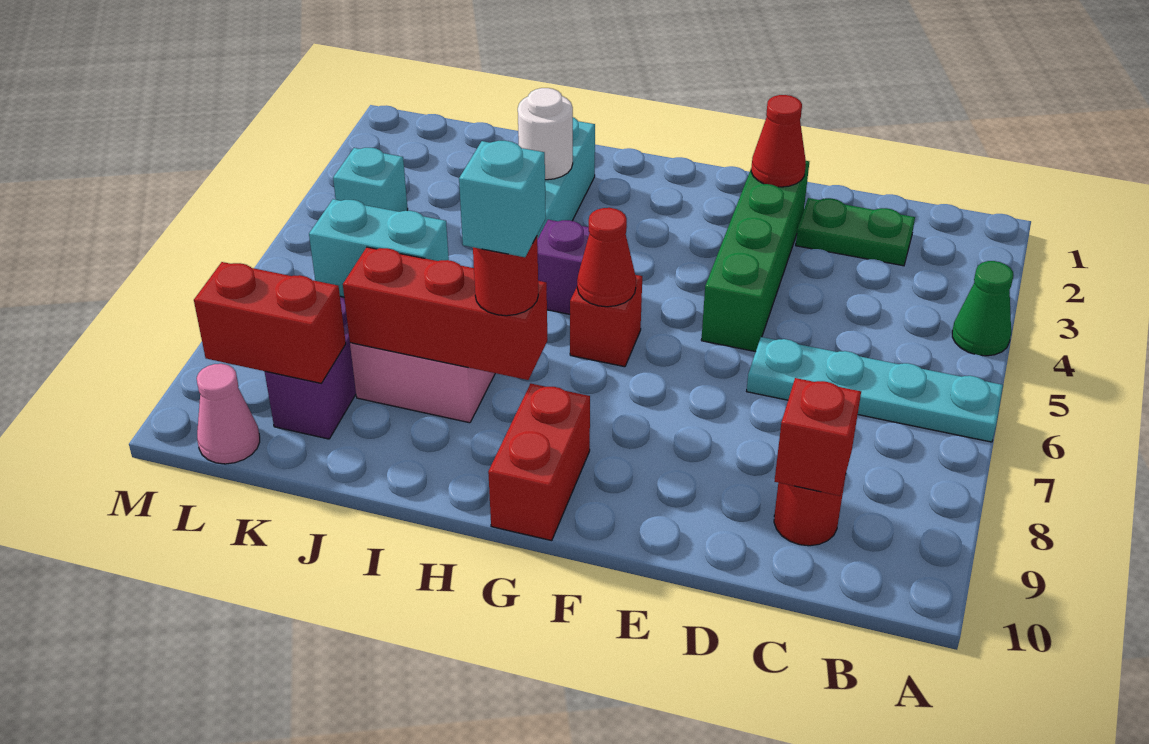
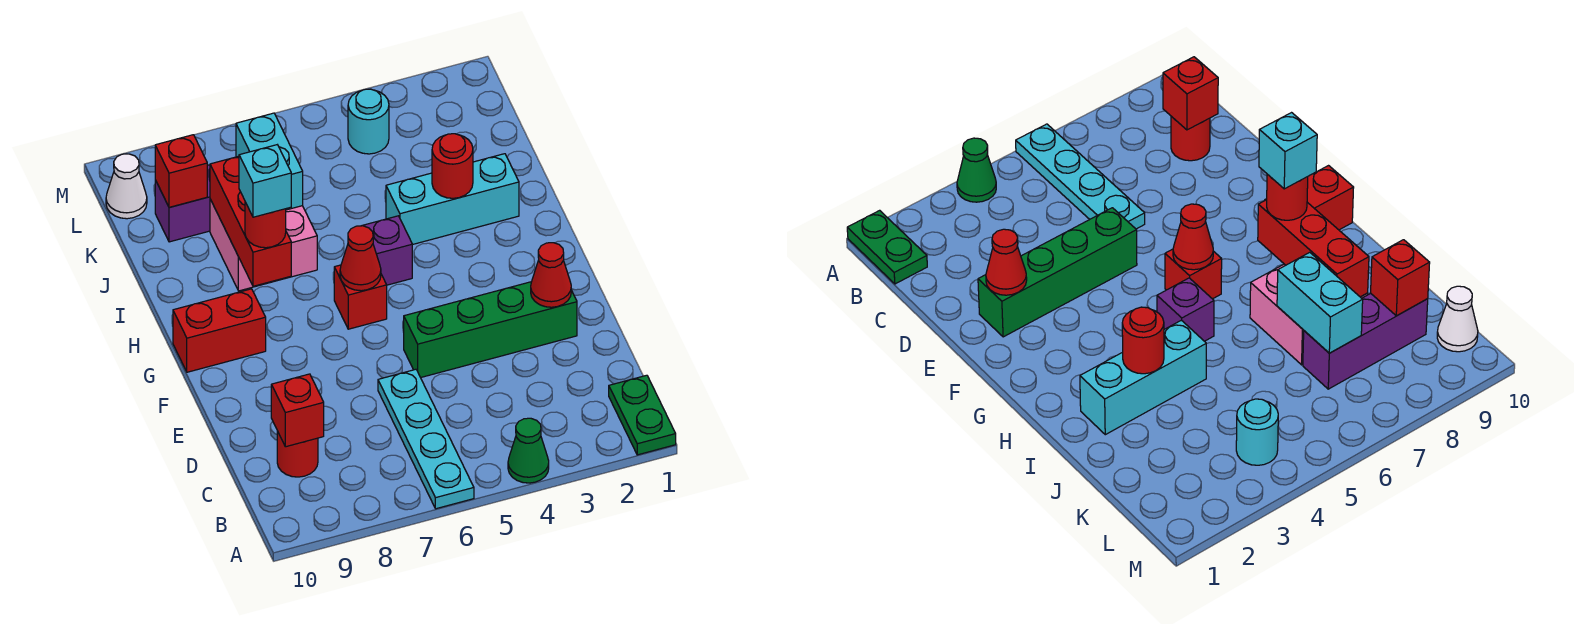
green plate C2:D2 level 1 -> green plate A1:B1 level 1
white round brick I3 level 2 -> red round brick I3 level 2
red brick K9:L9 level 2 -> red brick K9 level 2
cyan brick L4 level 1 -> cyan round brick L4 level 1
pink cone L10 level 1 -> white cone L10 level 1

